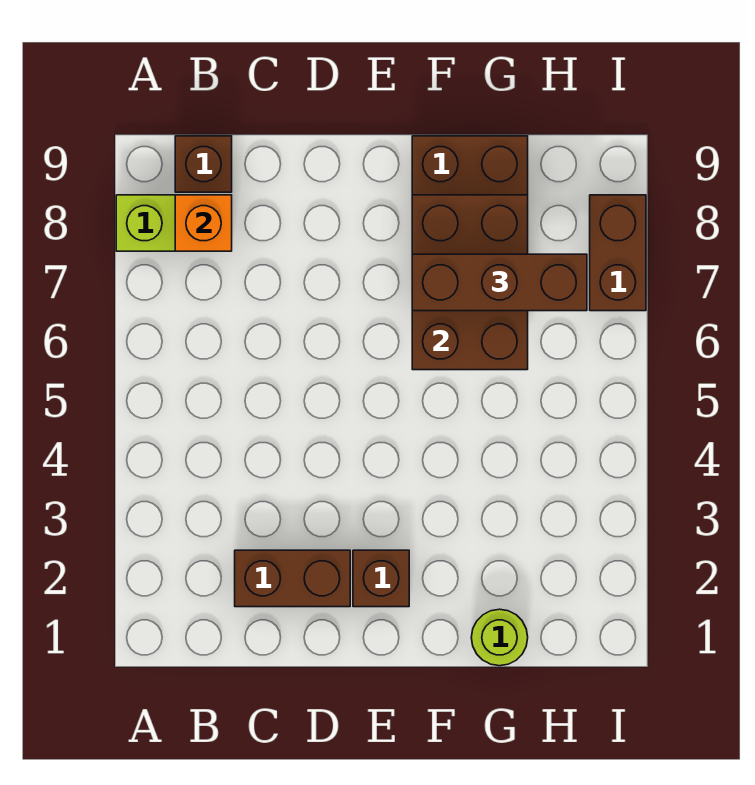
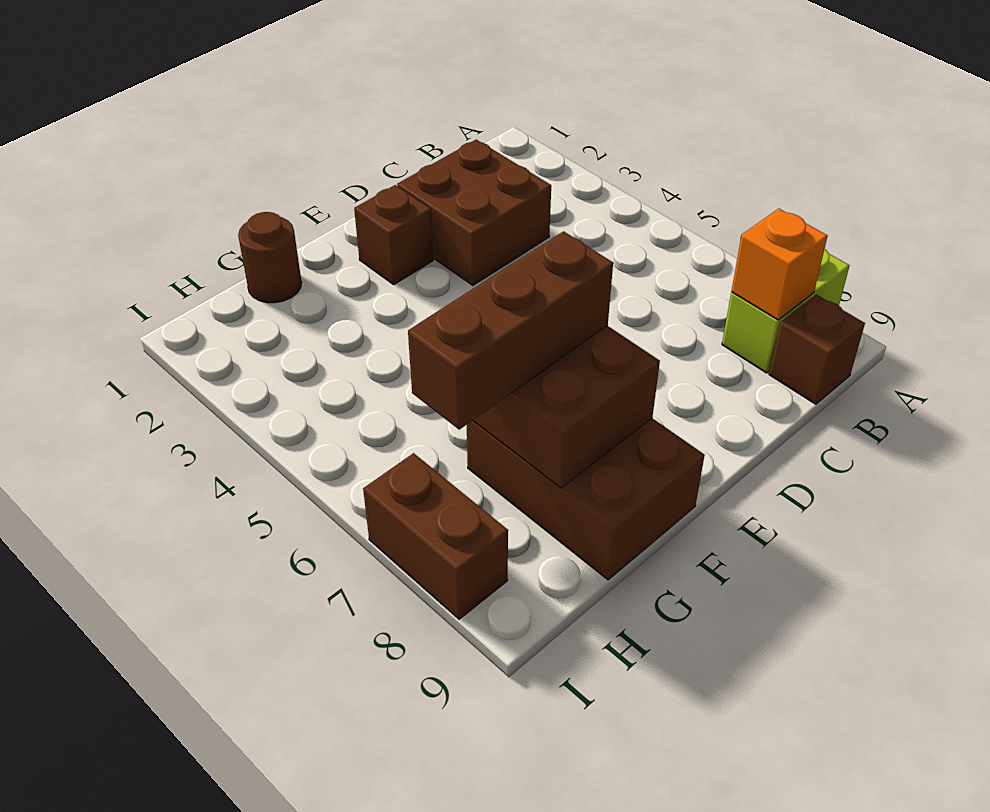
brown brick C2:D2 level 1 -> brown brick C2:D3 level 1
lime round brick G1 level 1 -> brown round brick G1 level 1

